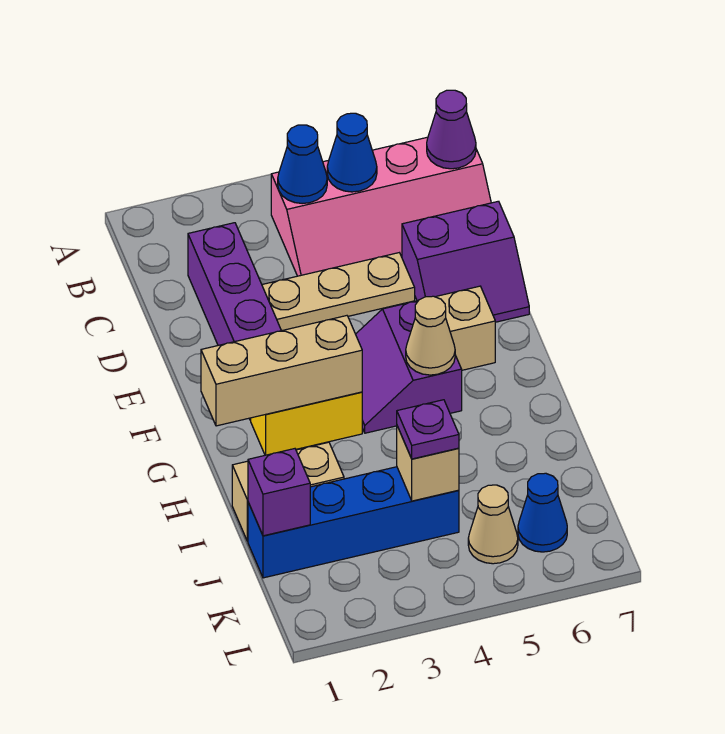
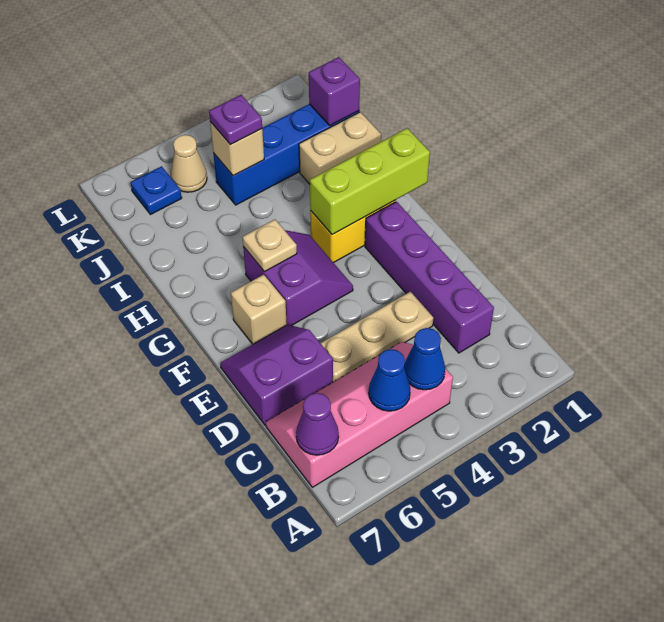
tan brick G1:G3 level 2 -> lime brick G1:G3 level 2
tan cone G5 level 2 -> tan plate G5 level 2
blue cone K6 level 1 -> blue plate K6 level 1

